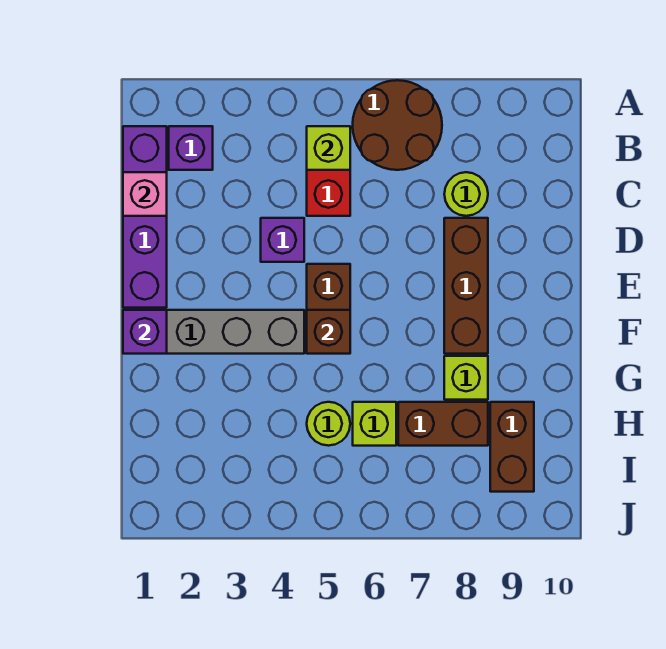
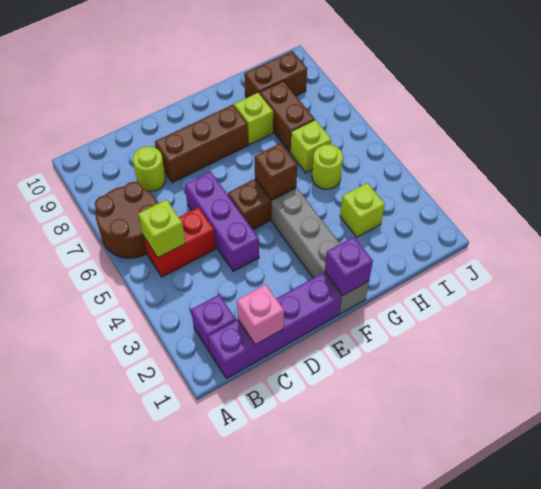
purple brick D4 level 1 -> purple brick D4:D6 level 1
none -> lime brick H3 level 1

